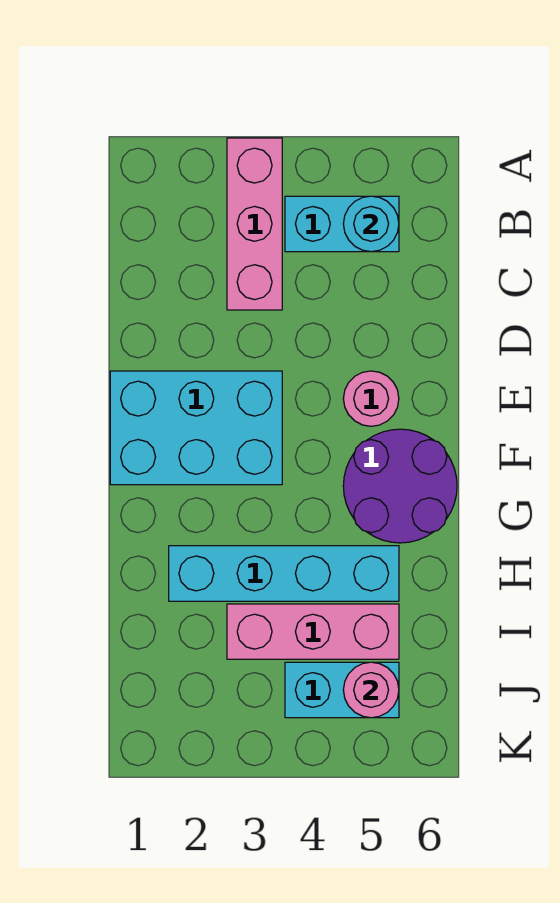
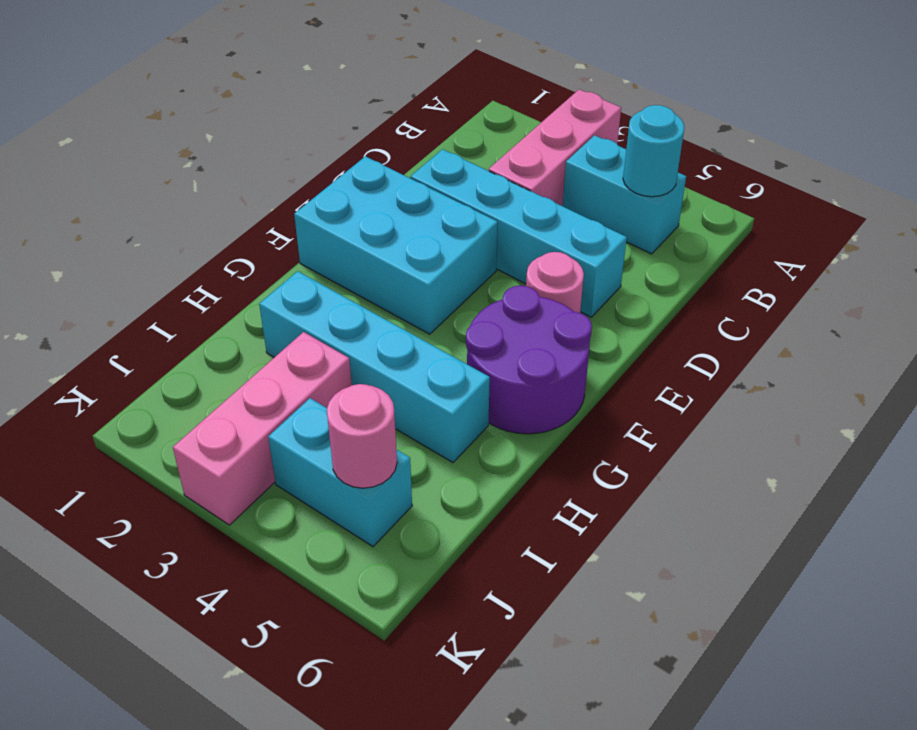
none -> cyan brick D2:D5 level 1
pink brick I3:I5 level 1 -> pink brick I3:K3 level 1

